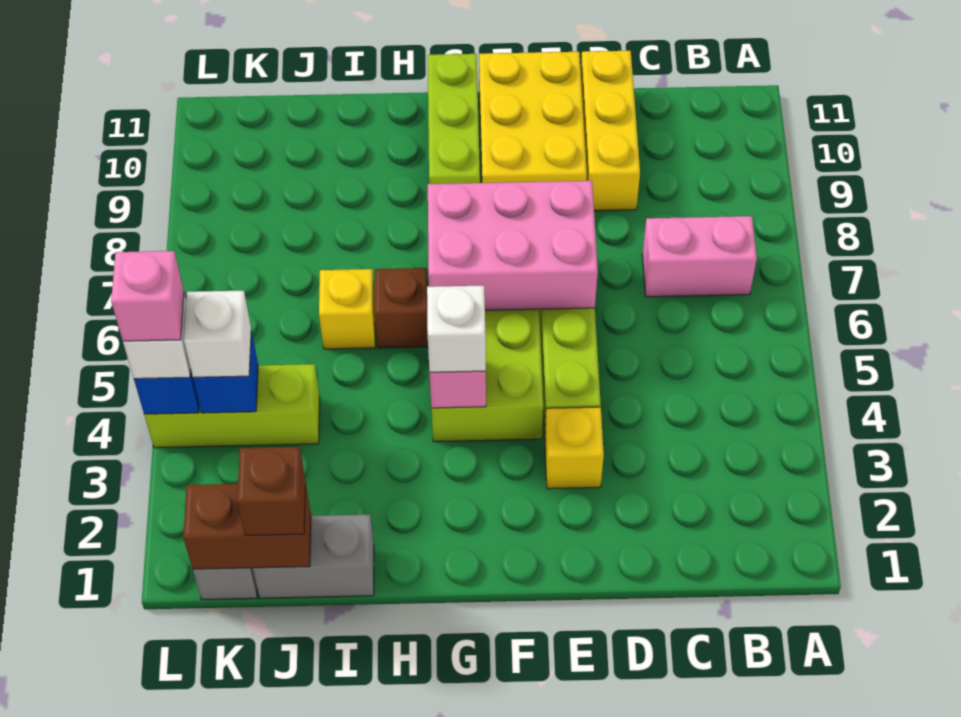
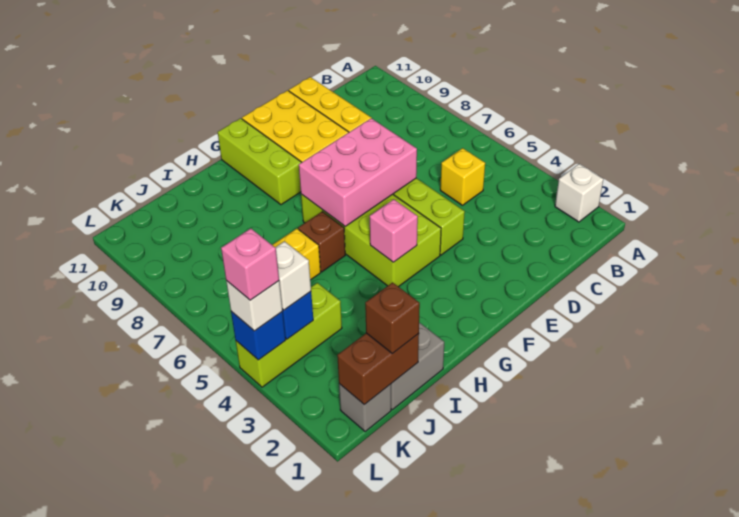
pink brick B7:C7 level 1 -> none
yellow brick E3 level 1 -> yellow brick C5 level 1
white brick G4 level 3 -> white brick A2 level 1

